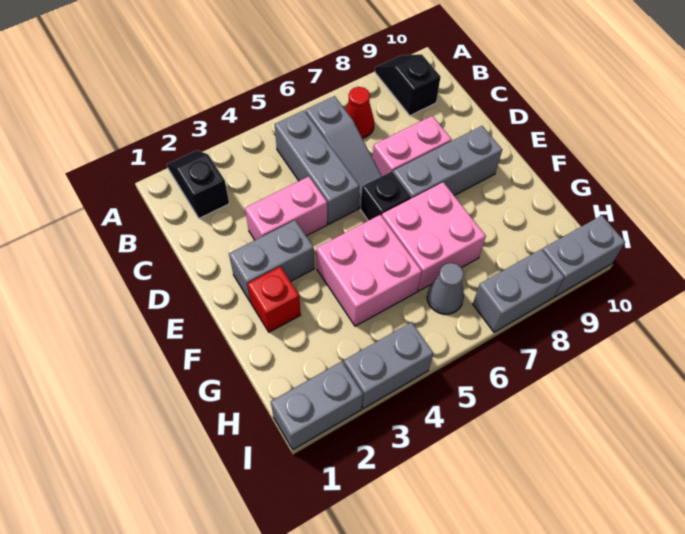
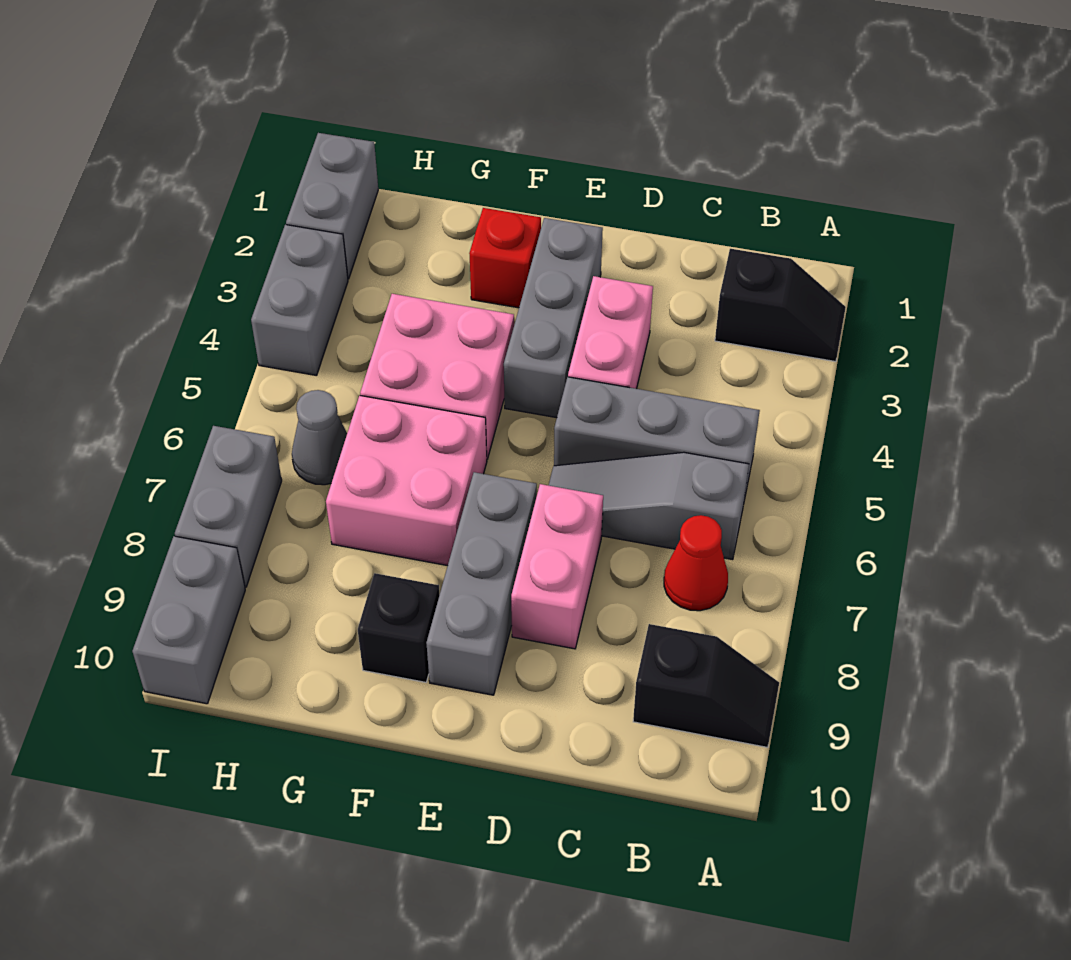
grey brick E2:E3 level 1 -> grey brick E2:E4 level 1
black brick E6 level 1 -> black brick F9 level 1

